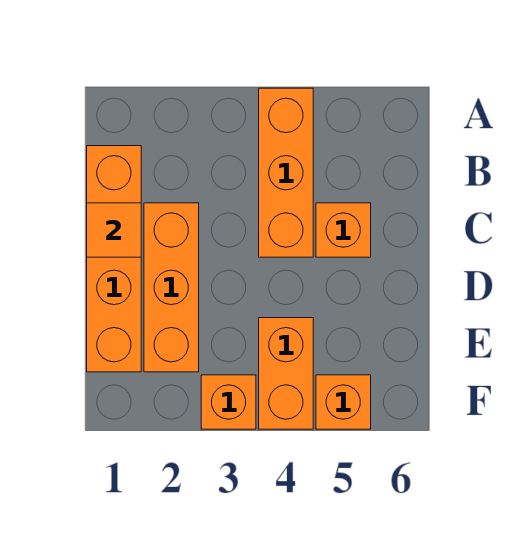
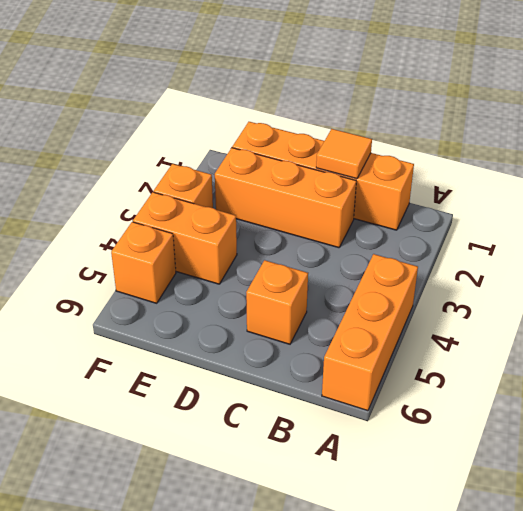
orange brick A4:C4 level 1 -> orange brick A4:A6 level 1

